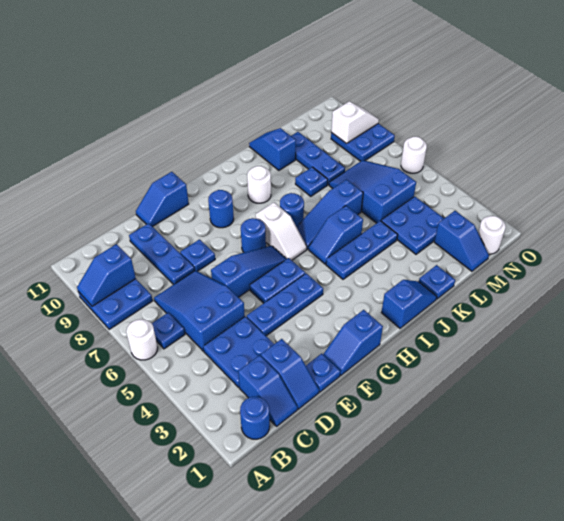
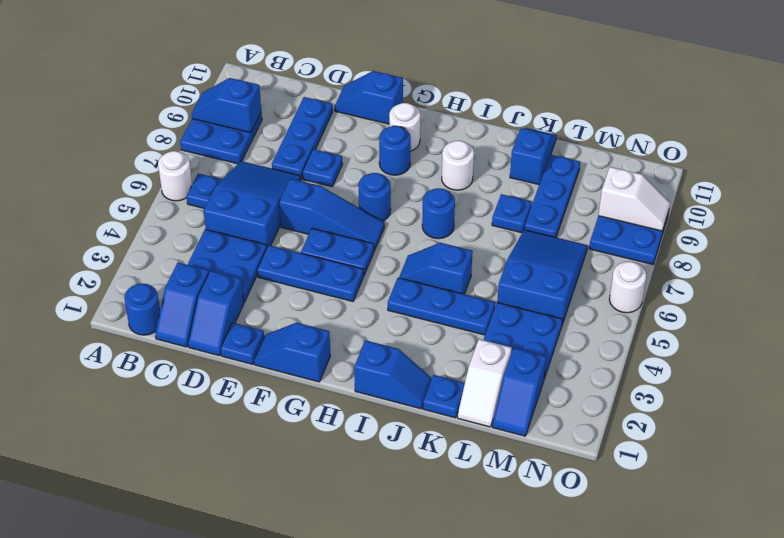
white slope H6:H7 level 1 top 7 -> white slope L1:L2 level 1 top 2
blue slope I6:K6 level 1 top K -> none
white round brick N1 level 1 -> white round brick G10 level 1

